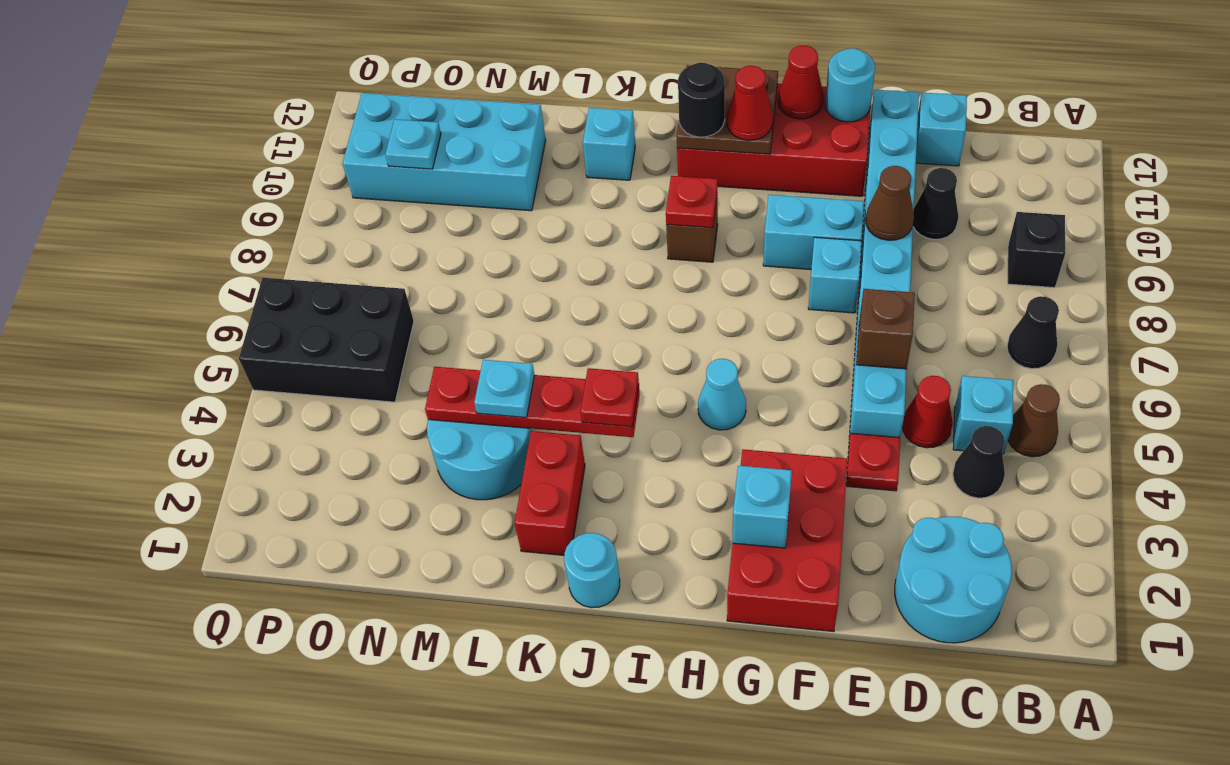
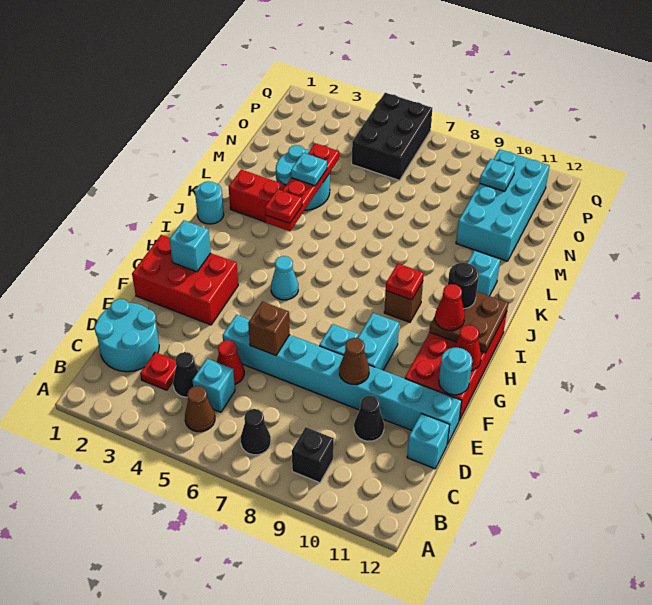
red plate E4 level 1 -> red plate C3 level 1

